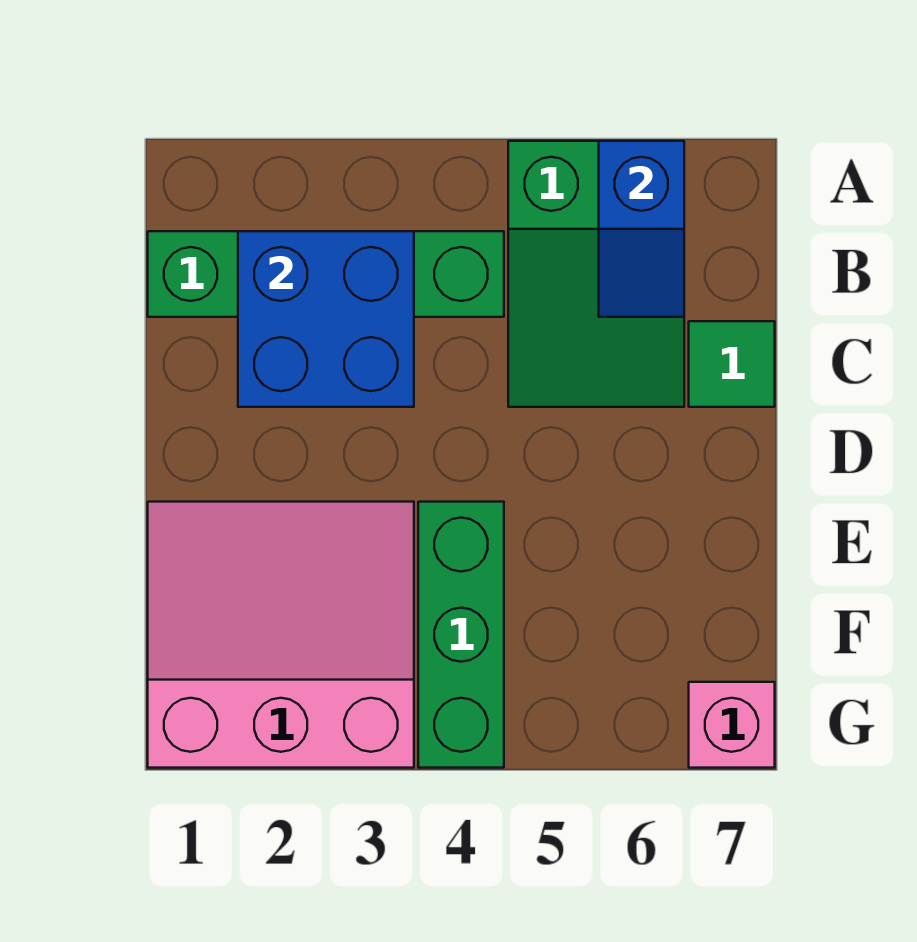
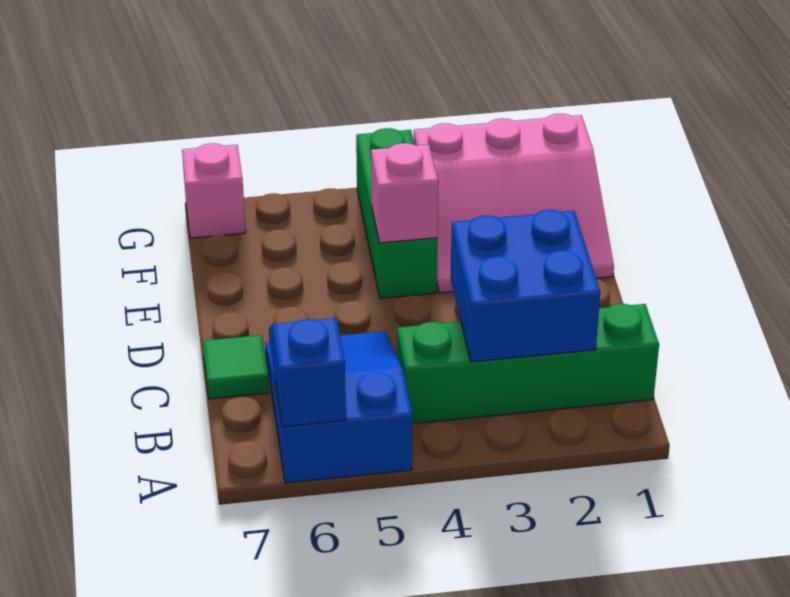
green slope A5:C6 level 1 top A -> blue slope A5:C6 level 1 top A
none -> pink brick E4 level 2

